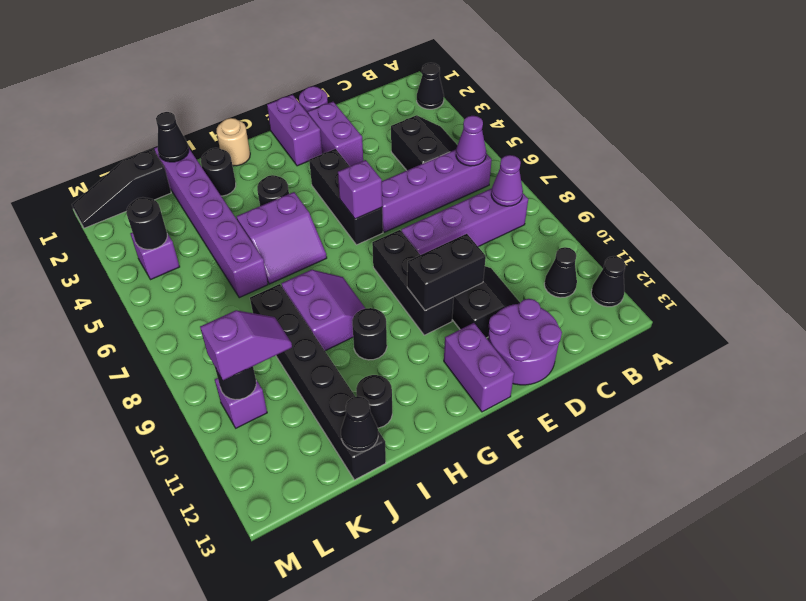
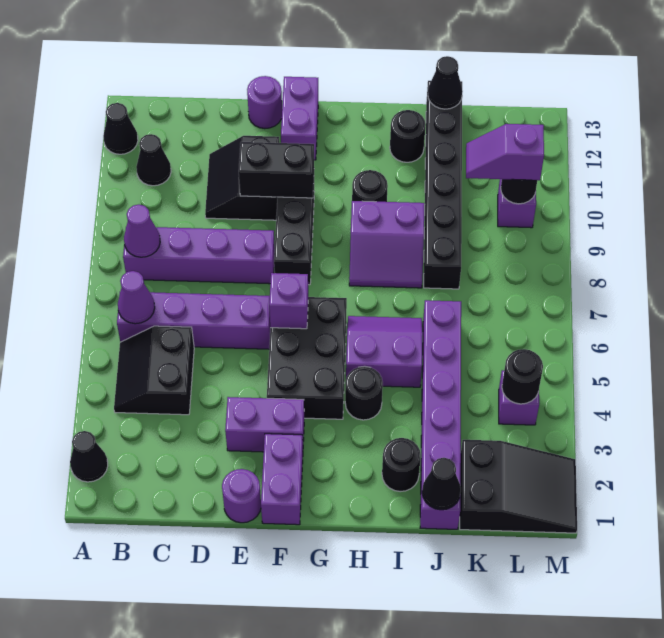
purple round brick D12:E13 level 1 -> purple round brick E13 level 1
purple brick E2:E3 level 1 -> purple brick E3:F3 level 1
black brick F4:F6 level 1 -> black brick F4:G6 level 1
tan round brick H1 level 1 -> none
purple slope H8:I9 level 1 top I -> purple slope H8:I9 level 1 top 9
black slope K1:M1 level 1 top K -> black slope K1:M2 level 1 top K

